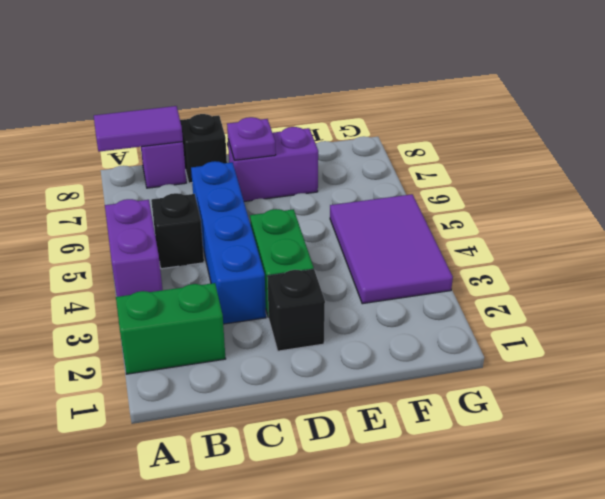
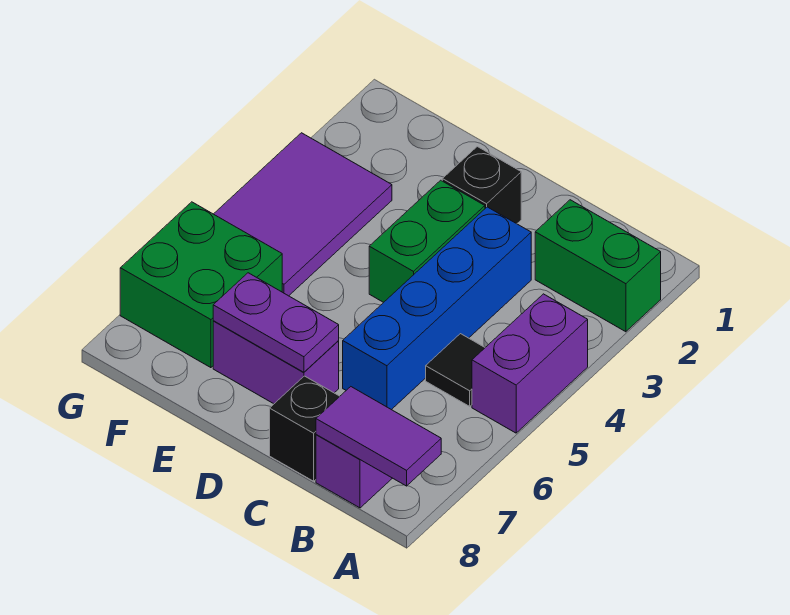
black brick B5 level 1 -> black tile B5 level 1
purple plate D7 level 2 -> purple plate D7:E7 level 2
none -> green brick F6:G7 level 1

